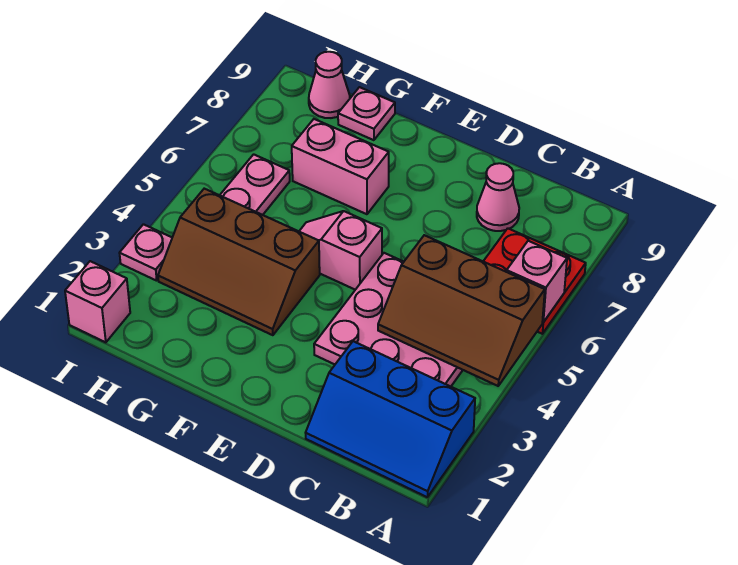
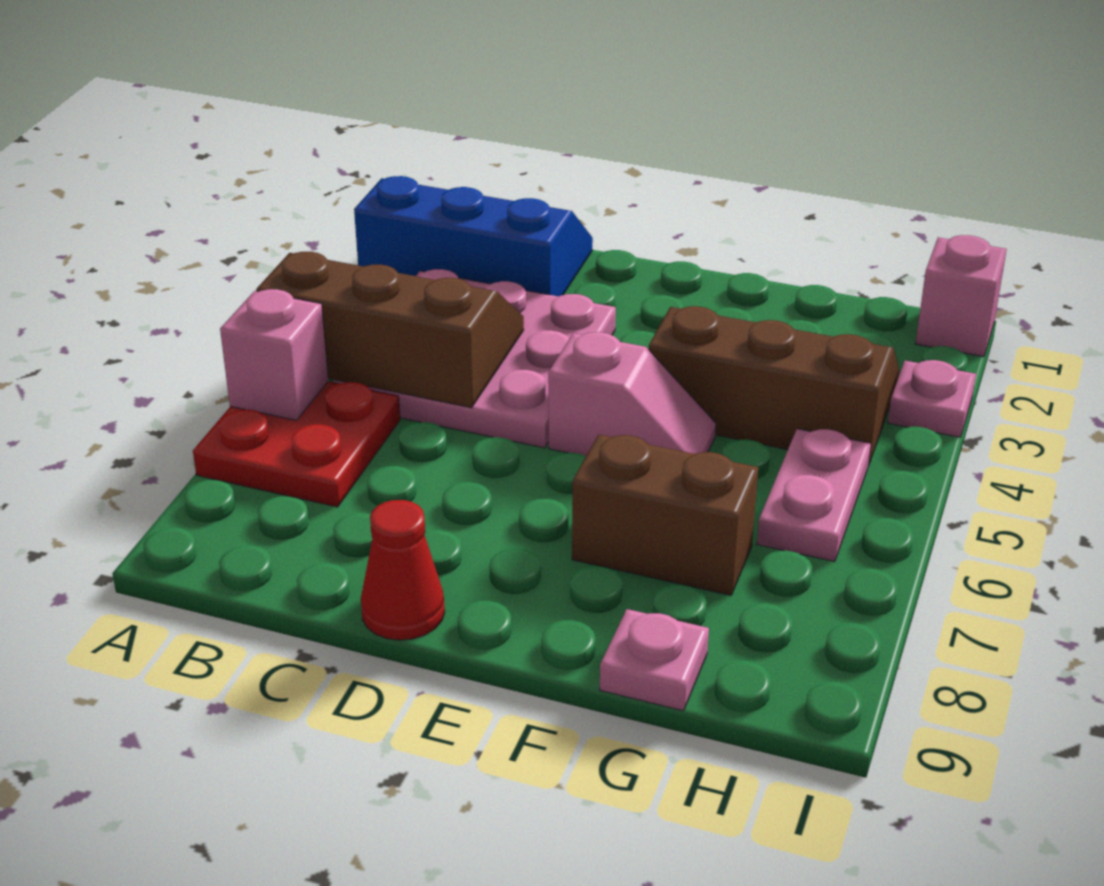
pink cone C8 level 1 -> none
none -> red cone D9 level 1
pink brick F7:G7 level 1 -> brown brick F7:G7 level 1
pink cone H9 level 1 -> none

